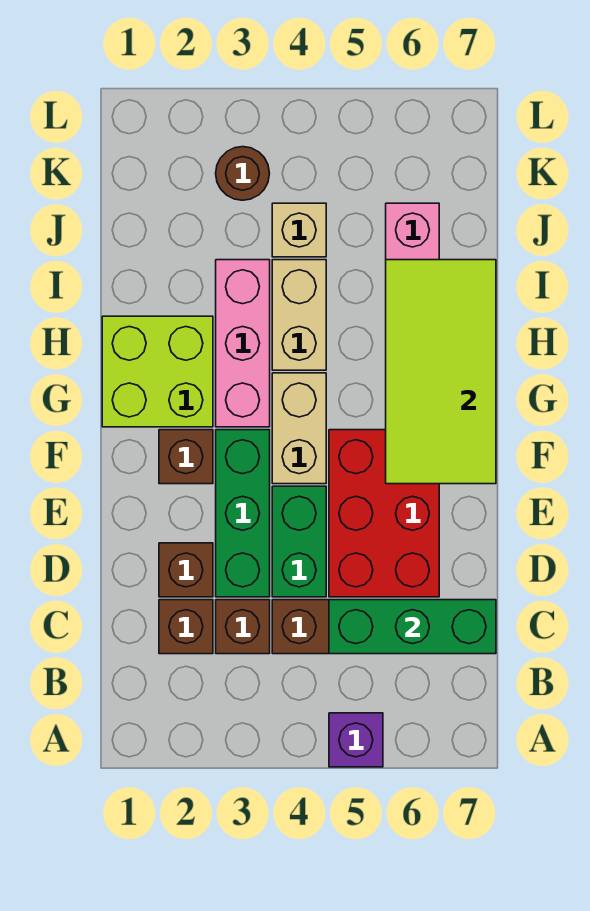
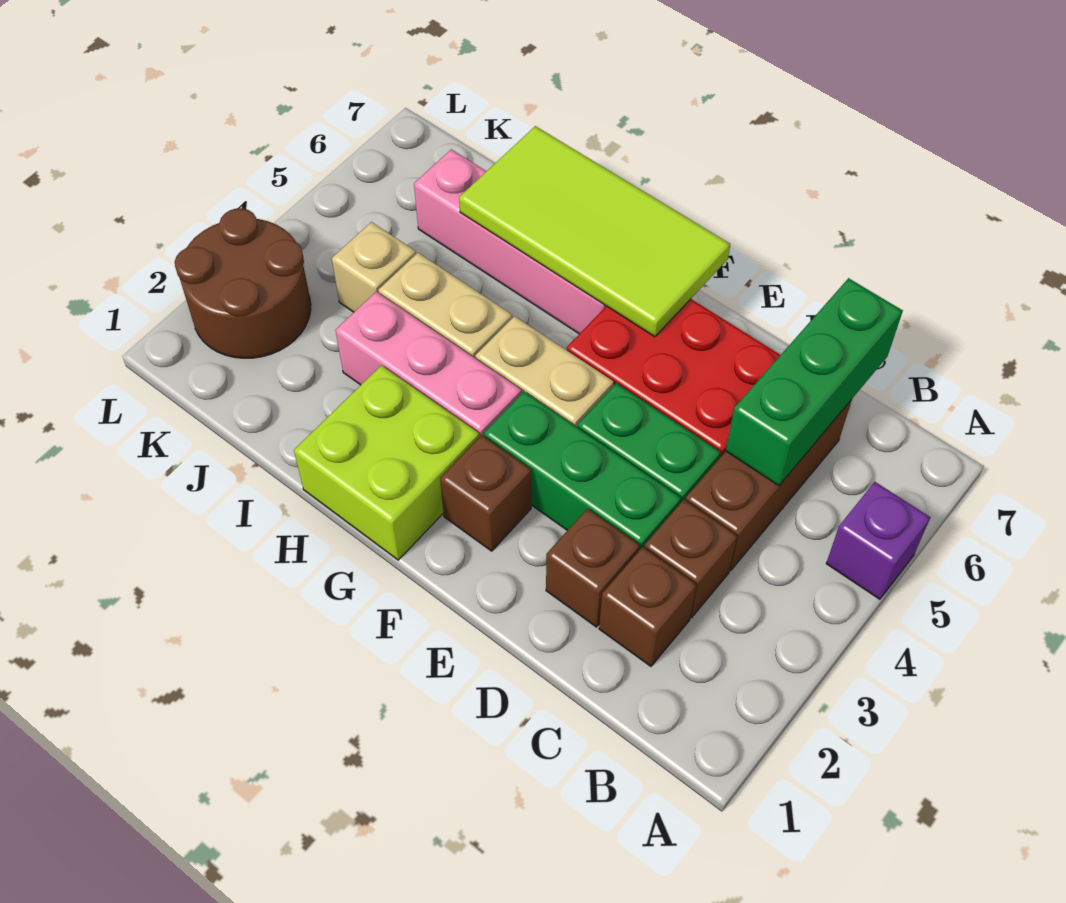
brown round brick K3 level 1 -> brown round brick K2:L3 level 1

